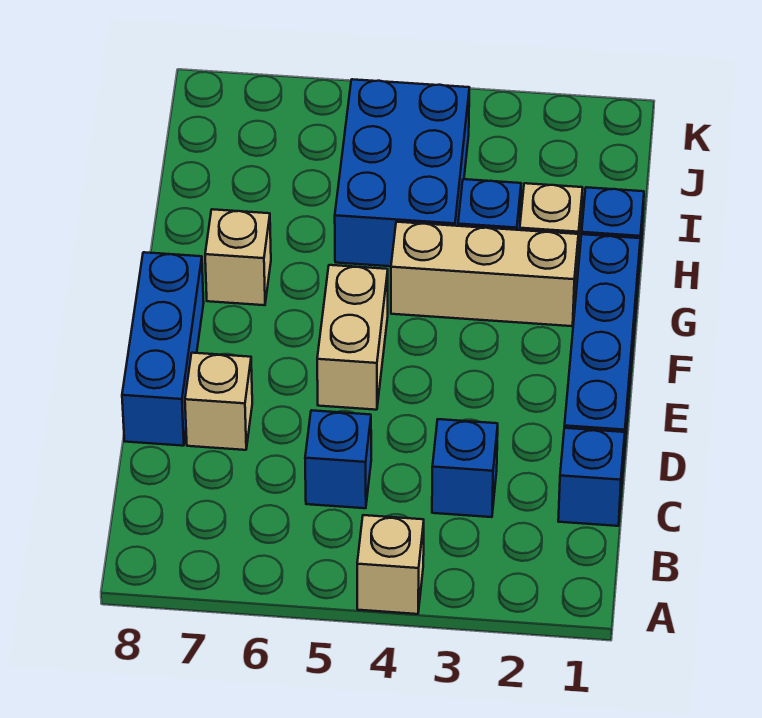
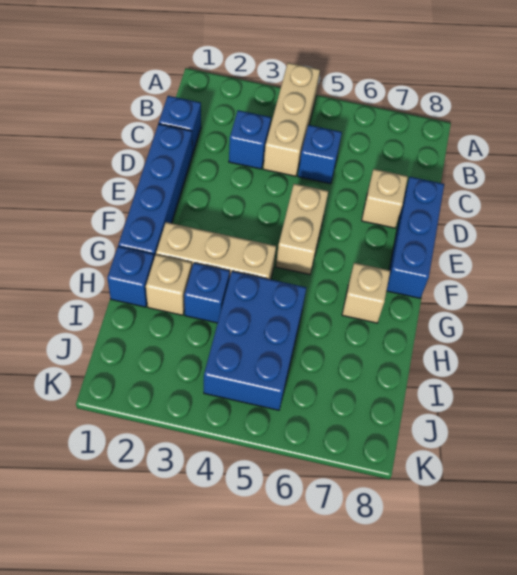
tan brick A4 level 1 -> tan brick A4:C4 level 1

